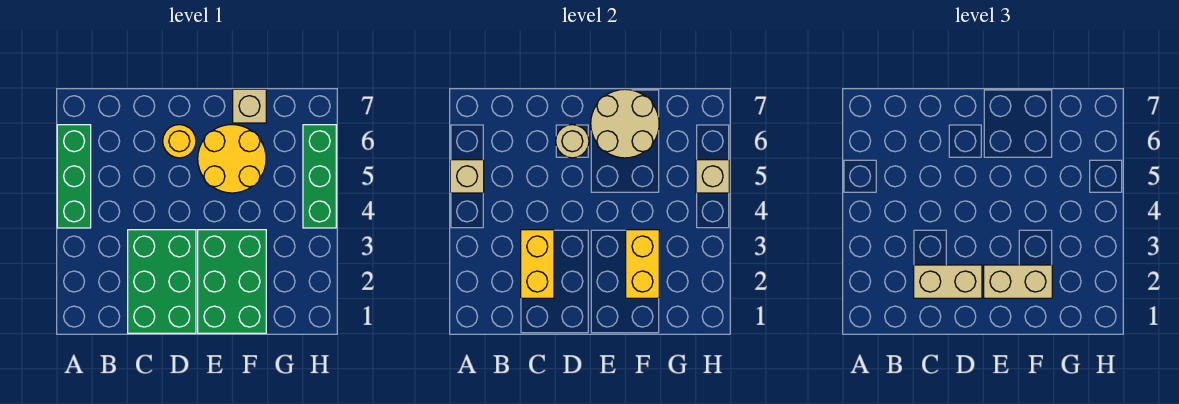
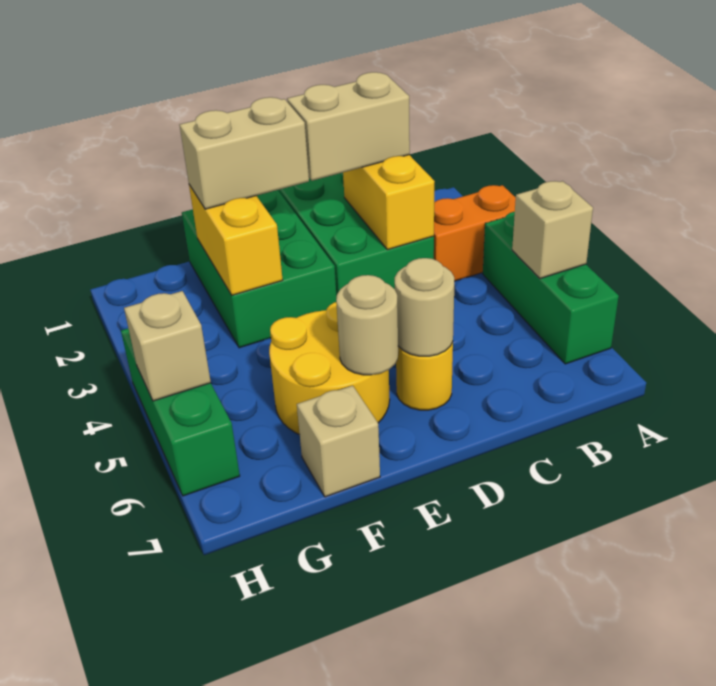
none -> orange brick A3:B3 level 1
tan round brick E6:F7 level 2 -> tan round brick E6 level 2

